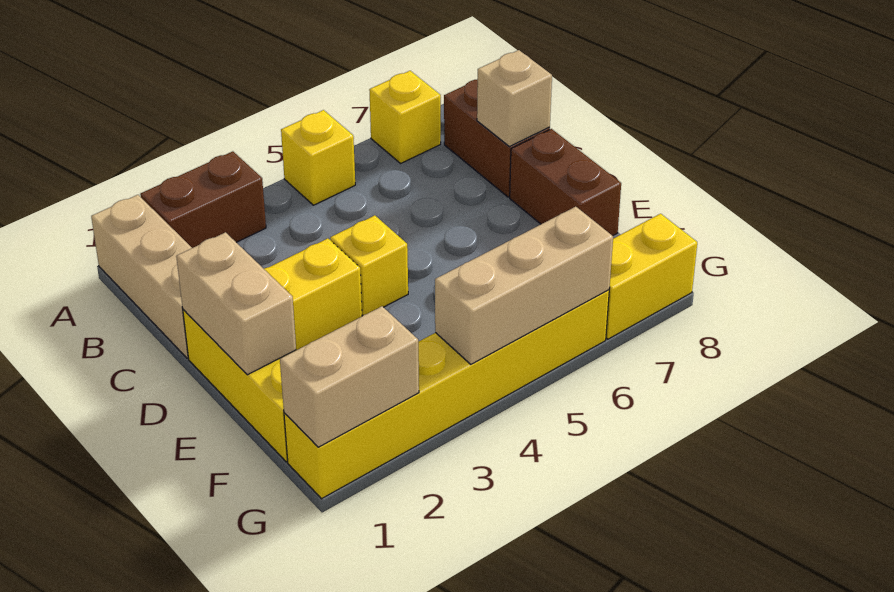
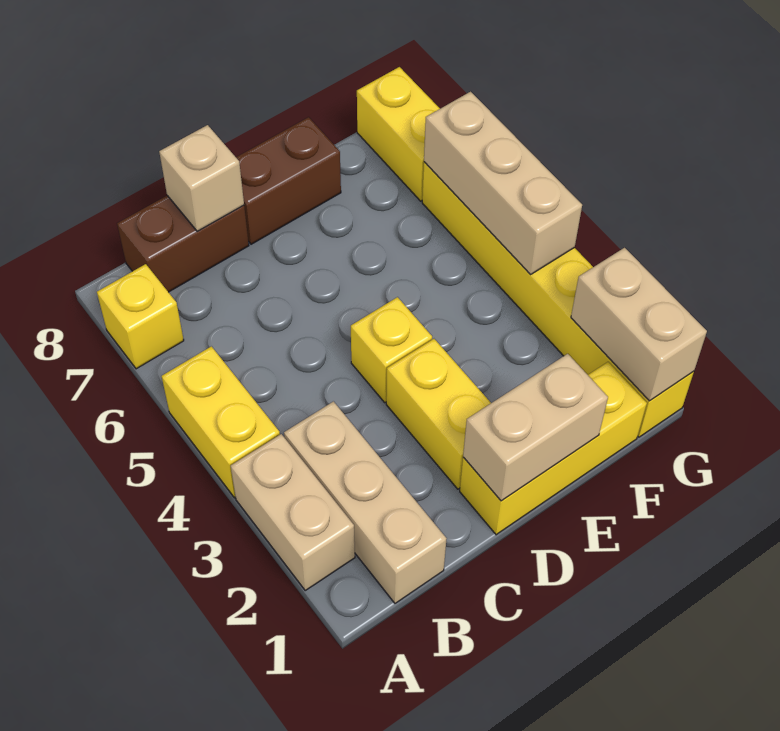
tan brick A1:C1 level 1 -> tan brick B1:B3 level 1
brown brick A2:A3 level 1 -> tan brick A2:A3 level 1
yellow brick A5 level 1 -> yellow brick A4:A5 level 1

